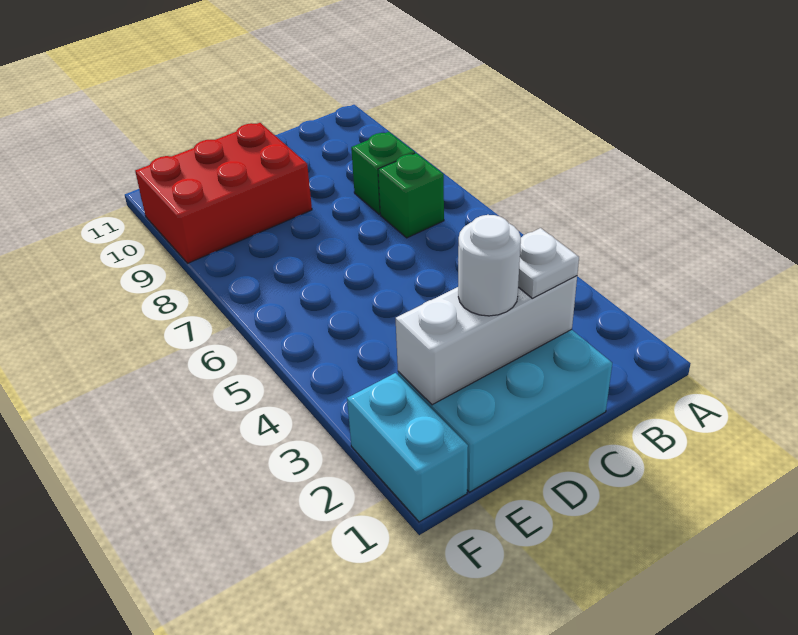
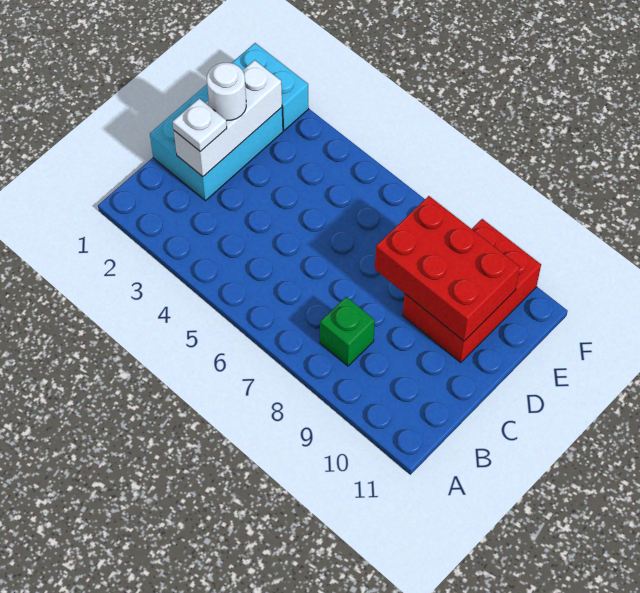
green brick B7 level 1 -> none
none -> red brick D8:E10 level 2

